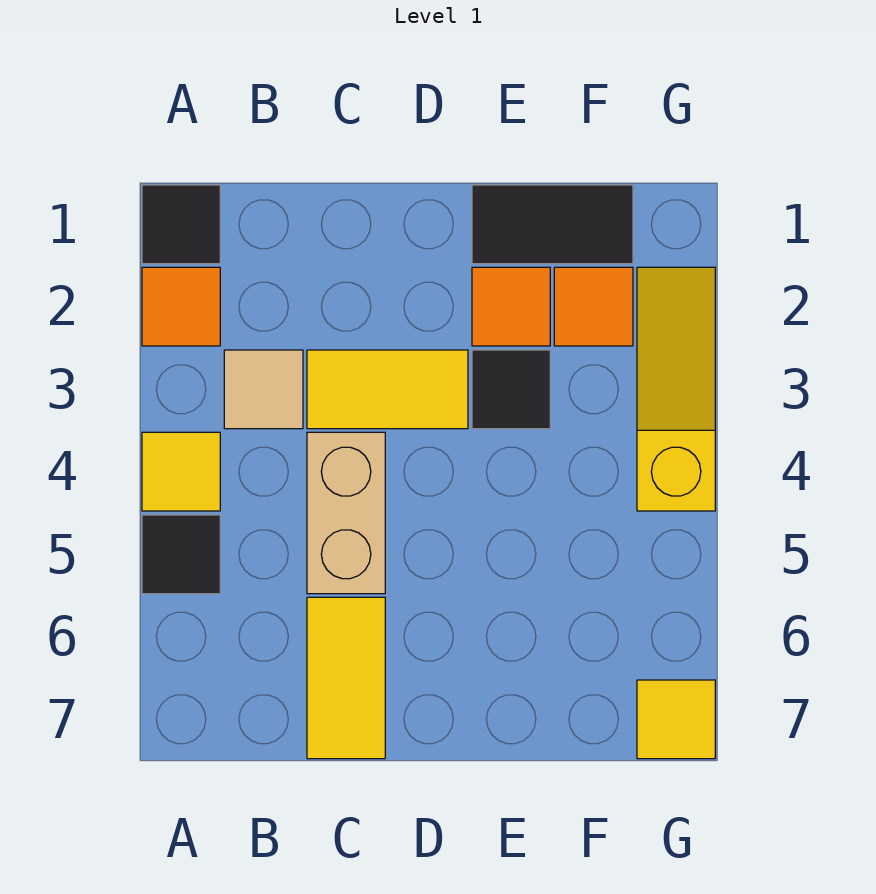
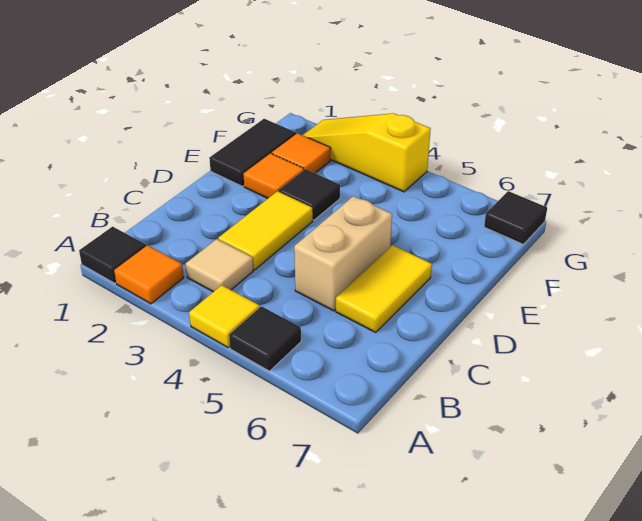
tan brick C4:C5 level 1 -> tan brick C5:D5 level 1
yellow tile C6:C7 level 1 -> yellow tile C6:D6 level 1
yellow tile G7 level 1 -> black tile G7 level 1

